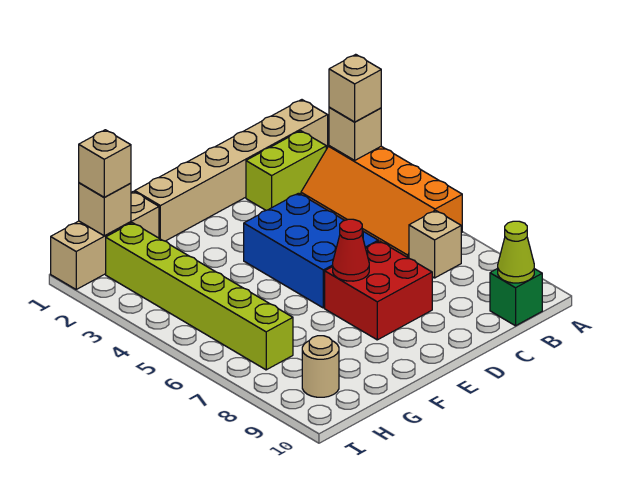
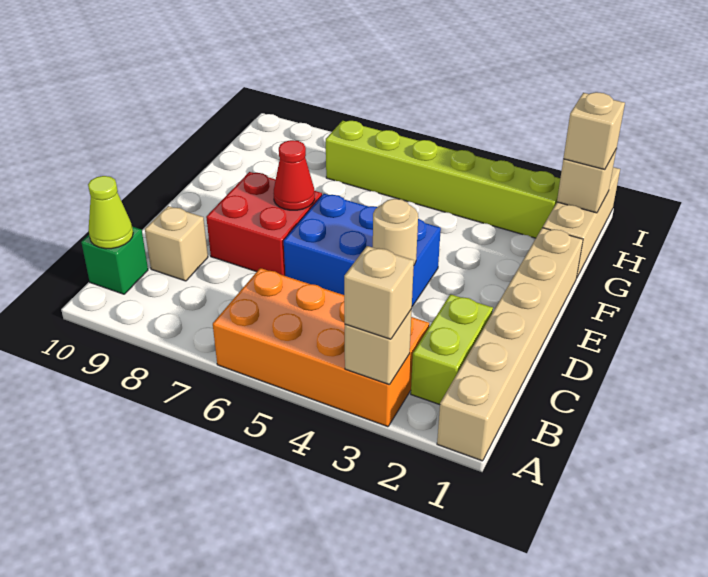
orange slope A3:B6 level 1 top A -> orange brick A3:B6 level 1
tan brick B7 level 1 -> tan brick C9 level 1
tan round brick H9 level 1 -> tan round brick D4 level 2

